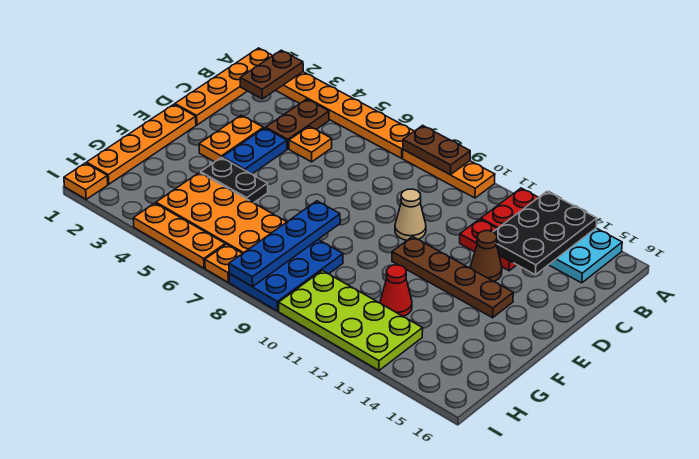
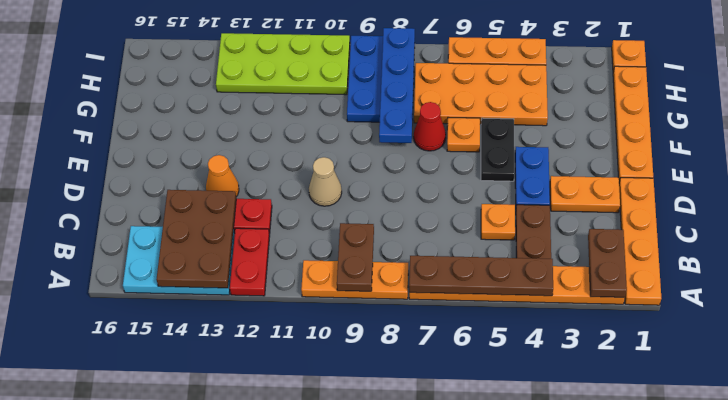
brown plate A8:A9 level 2 -> brown plate A9:B9 level 2
black plate A13:C14 level 2 -> brown plate A13:C14 level 2
orange plate D3:E3 level 1 -> orange plate D2:D3 level 1
brown cone D13 level 1 -> orange cone D13 level 1
brown plate E11:E14 level 1 -> brown plate A4:A7 level 2
black plate F4:F5 level 1 -> black plate E5:F5 level 1
red cone G12 level 1 -> red cone F7 level 1
orange plate I7 level 1 -> orange plate F6 level 1

